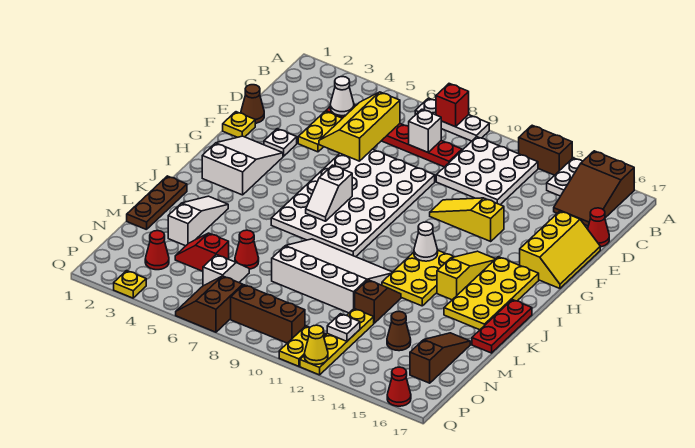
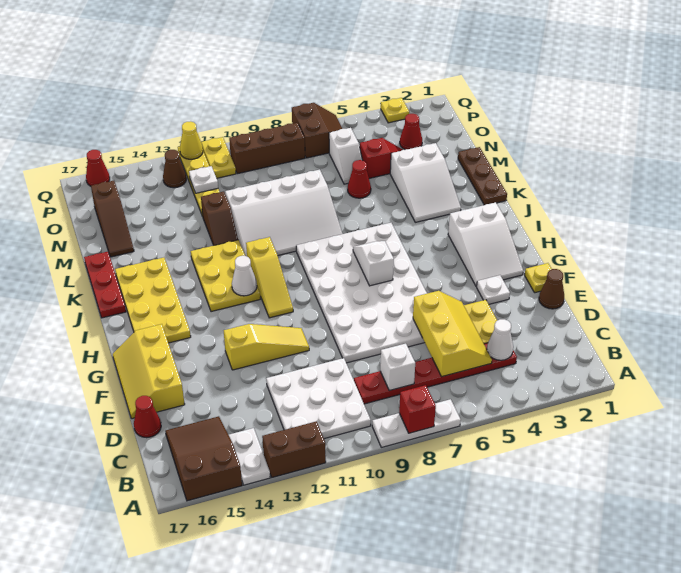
yellow slope H14:J14 level 1 top J -> yellow slope H11:J11 level 1 top J
white slope K3:M3 level 1 top M -> white slope K3:M4 level 1 top M
brown cone N14 level 1 -> brown cone P13 level 1

